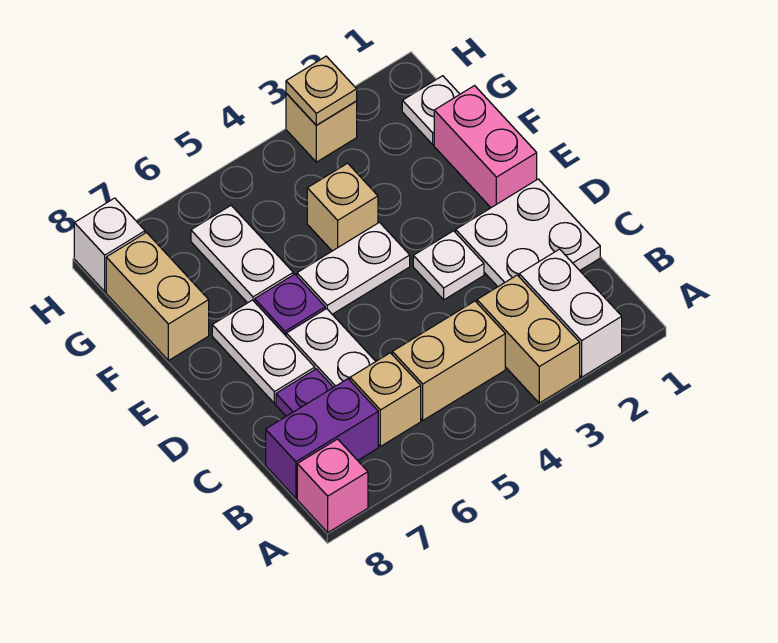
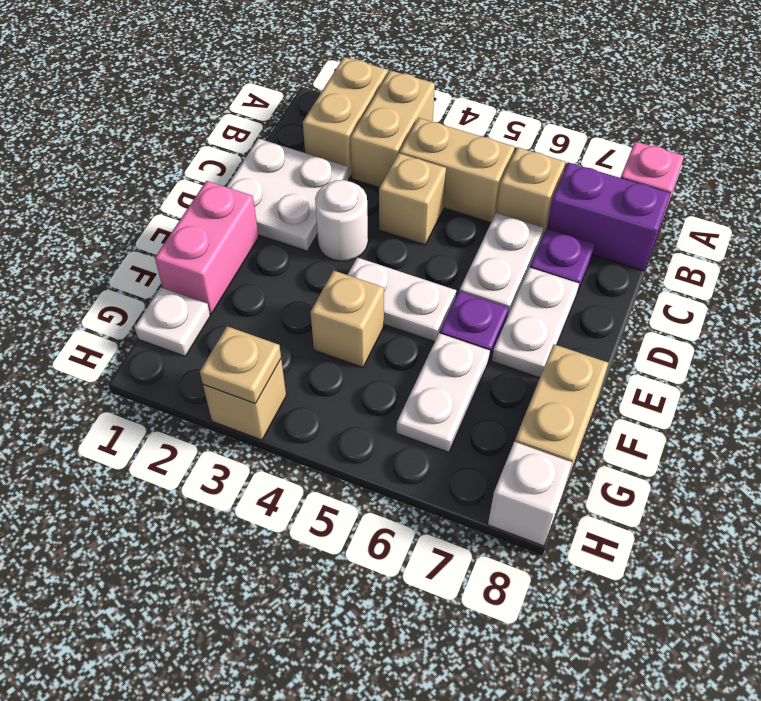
white brick A2:B2 level 1 -> tan brick A2:B2 level 1
none -> tan brick C4 level 1
white plate D3 level 1 -> white round brick D3 level 1

